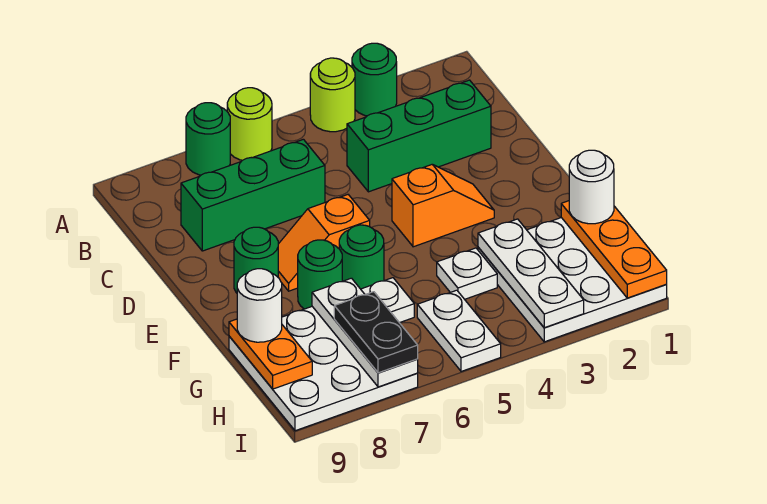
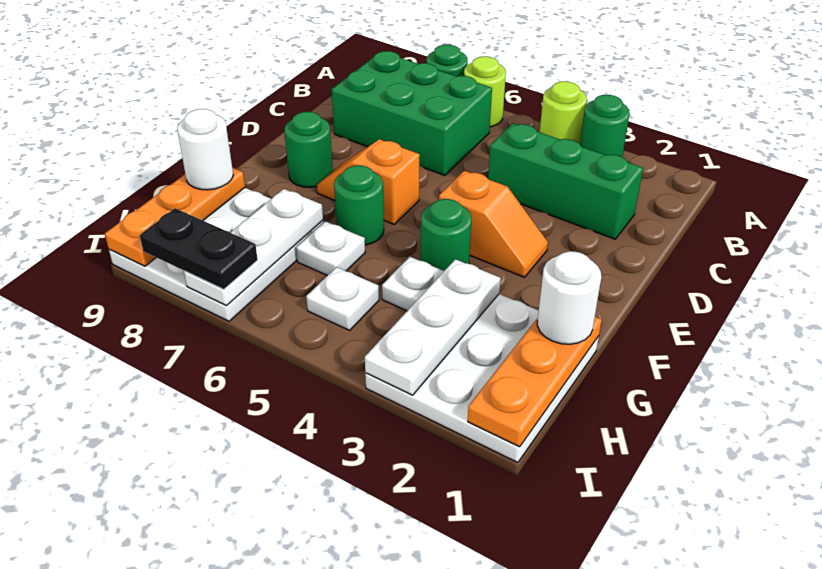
green brick C6:C8 level 1 -> green brick B6:C8 level 1
green round brick F7 level 1 -> green round brick F4 level 1
orange plate G9:H9 level 2 -> orange plate G9:I9 level 2
white plate H5:I5 level 1 -> white plate H5 level 1
black plate H7:I7 level 3 -> black plate I7:I8 level 3

